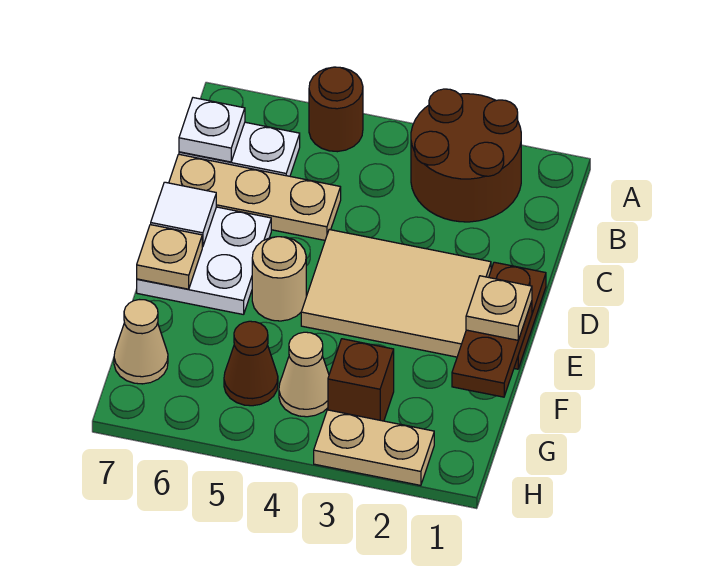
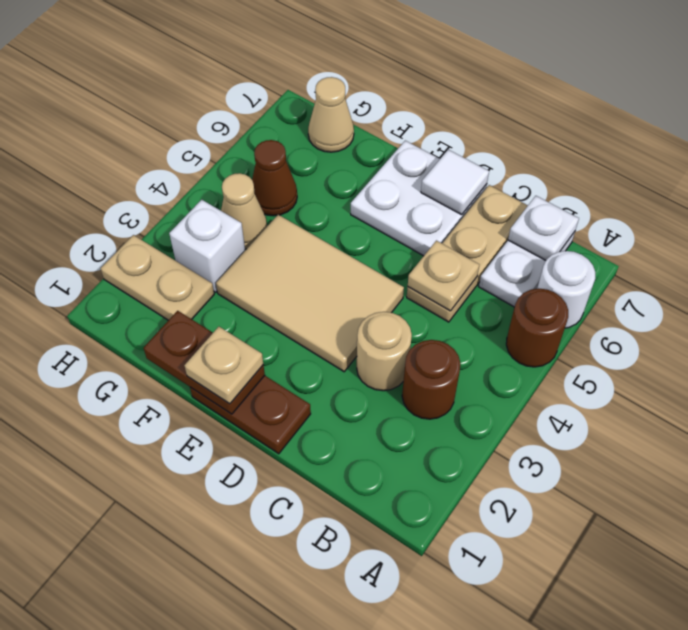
brown round brick A2:B3 level 1 -> brown round brick B3 level 1
none -> white round brick A6 level 1
tan tile D2:E4 level 1 -> tan tile D3:F4 level 1
tan round brick E5 level 1 -> tan round brick C3 level 1
tan plate E7 level 2 -> tan plate C5 level 2
brown brick G3 level 1 -> white brick G3 level 1
tan plate H2:H3 level 1 -> tan plate G2:H2 level 1

